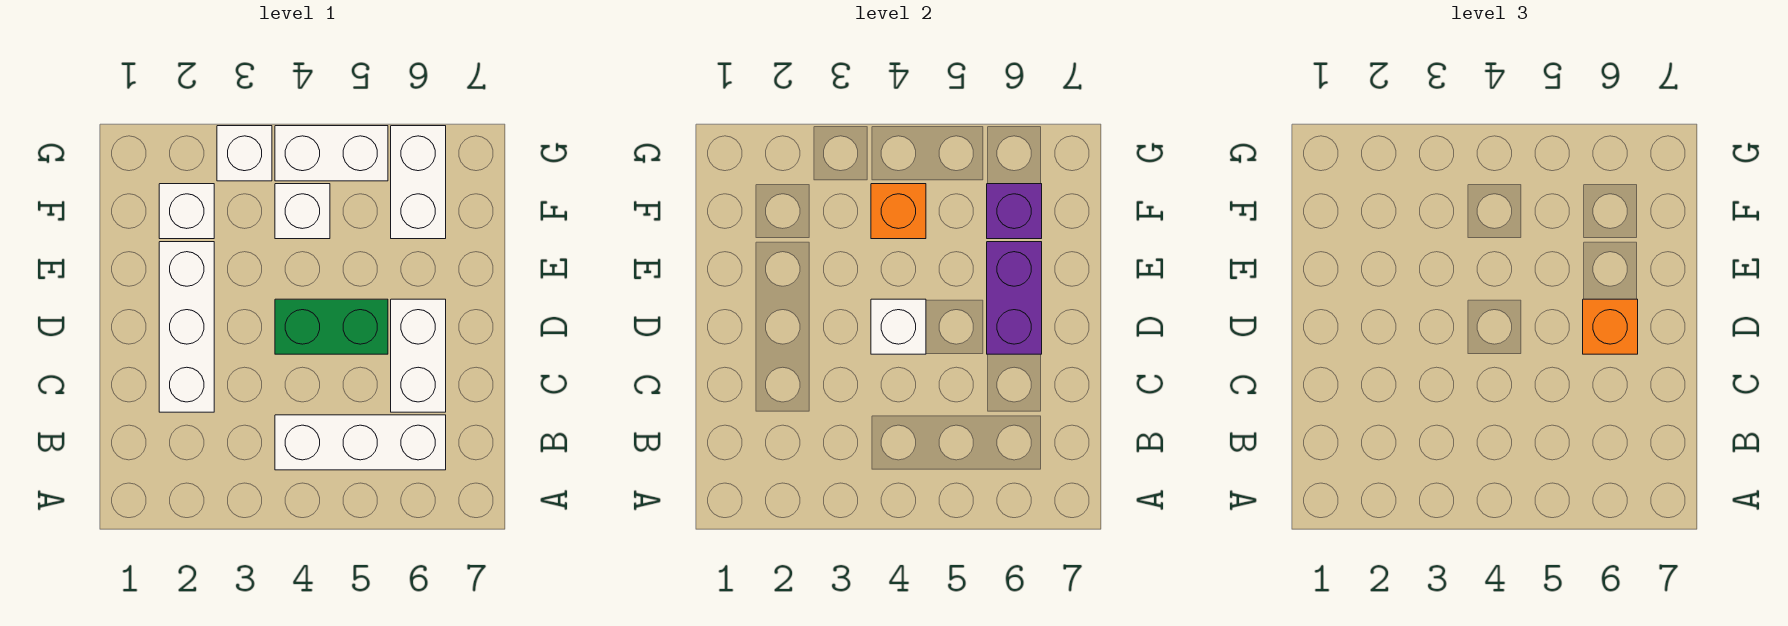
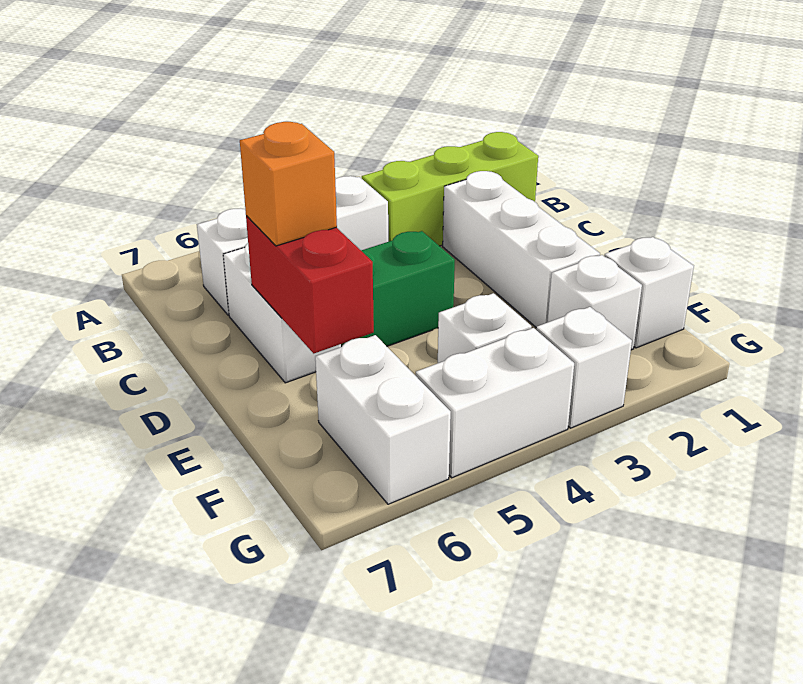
none -> lime brick B1:B3 level 1
white brick D4 level 2 -> white brick F1 level 1
purple brick D6:E6 level 2 -> red brick D6:E6 level 2
orange brick F4 level 2 -> none
purple brick F6 level 2 -> none

